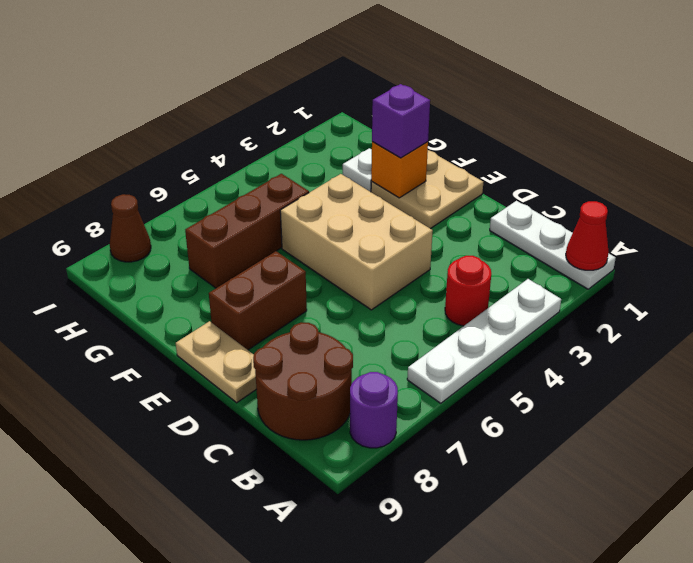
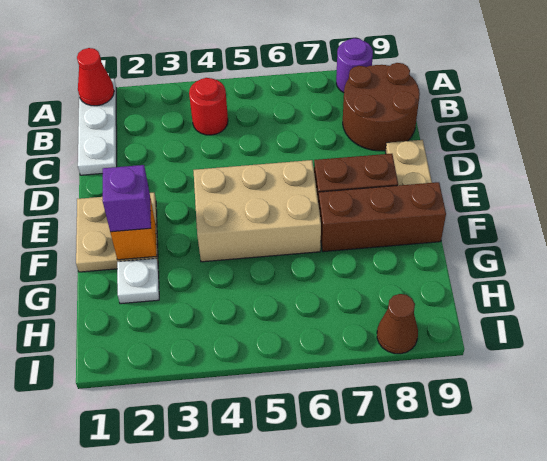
white plate A3:A6 level 1 -> none
tan brick D4:F5 level 1 -> tan brick E4:F6 level 1
brown brick G5:G7 level 1 -> brown brick F7:F9 level 1

